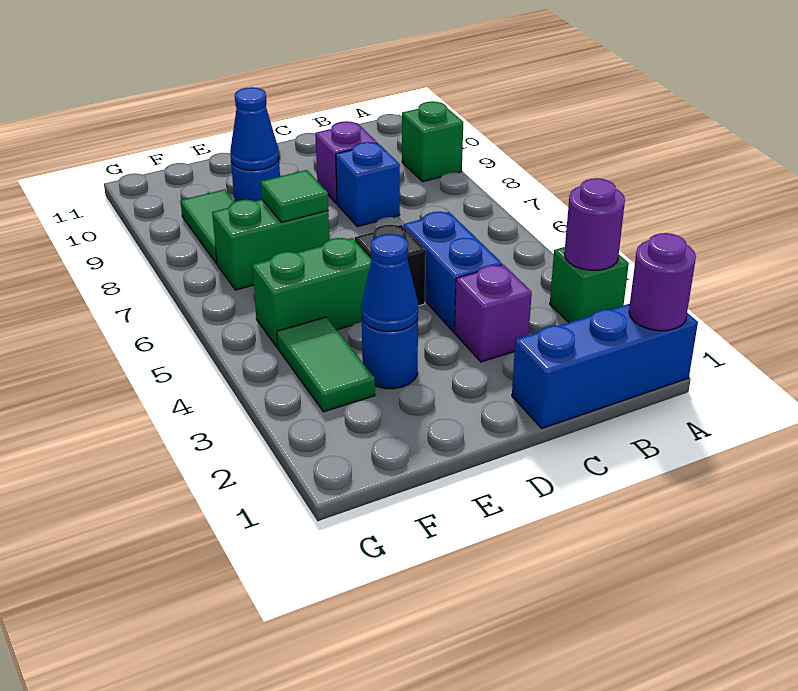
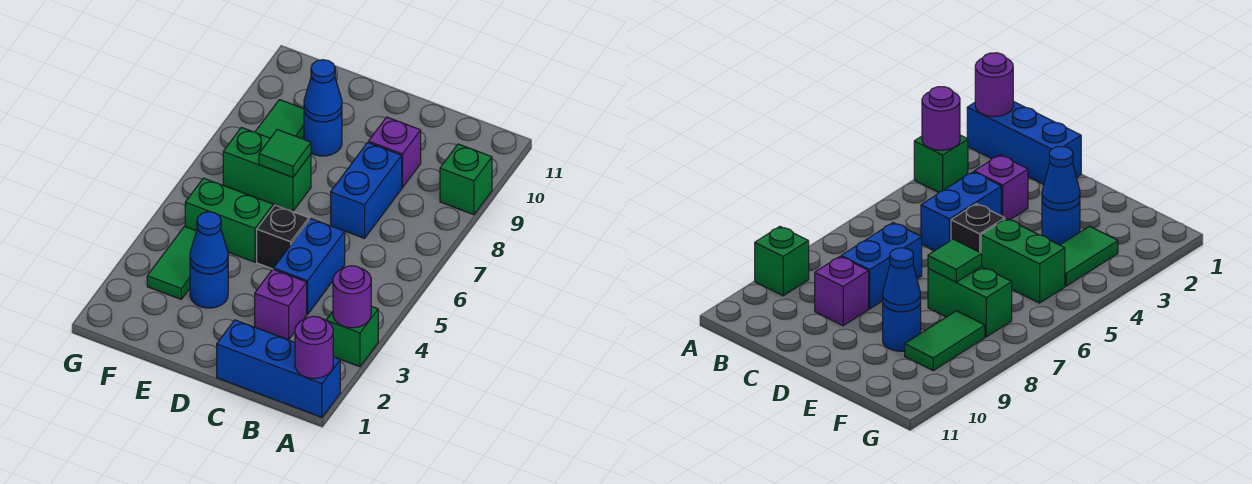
blue brick C8 level 1 -> blue brick C7:C8 level 1

